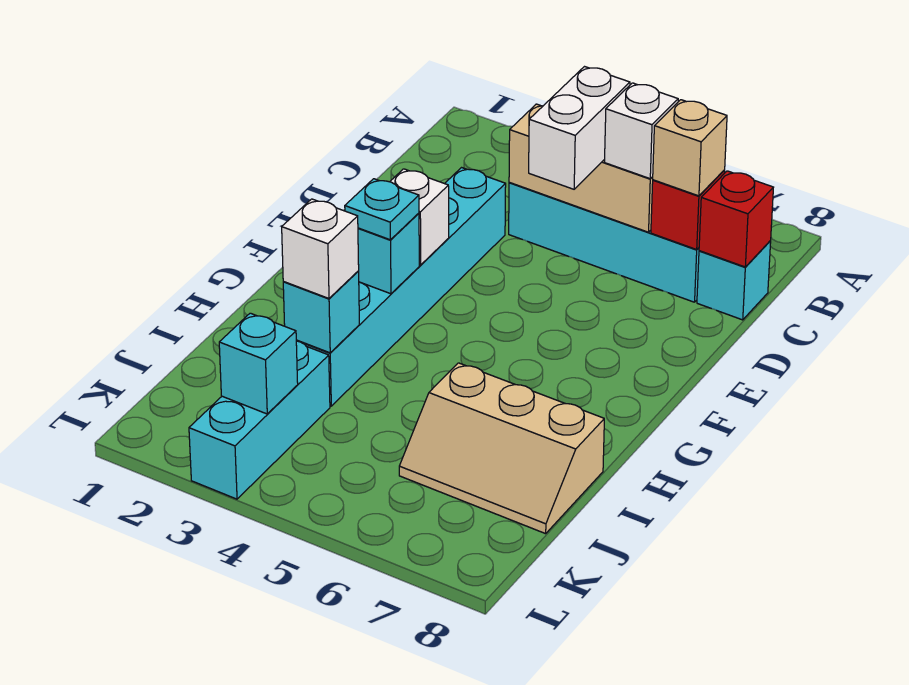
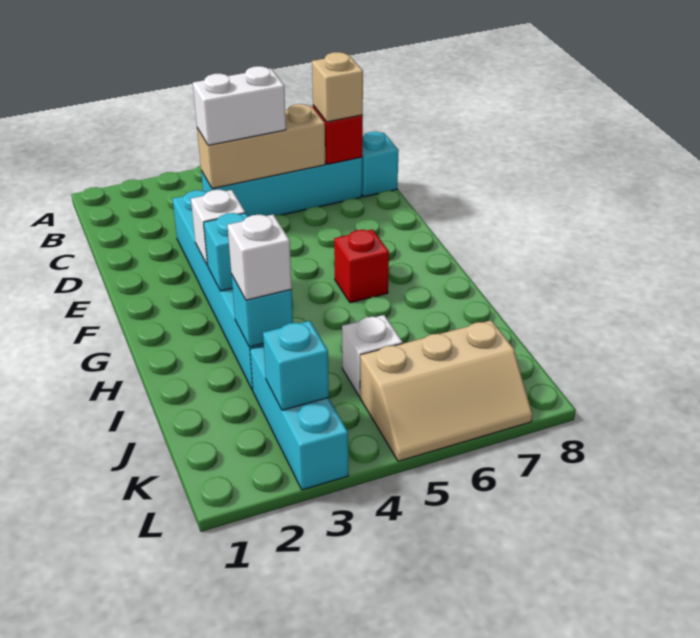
white brick C5:D5 level 3 -> white brick C4:C5 level 3
white brick C6 level 3 -> white brick J5 level 1
red brick C8 level 2 -> red brick G6 level 1
cyan plate G3 level 3 -> none
tan slope I6:J8 level 1 top I -> tan slope K5:L7 level 1 top K

